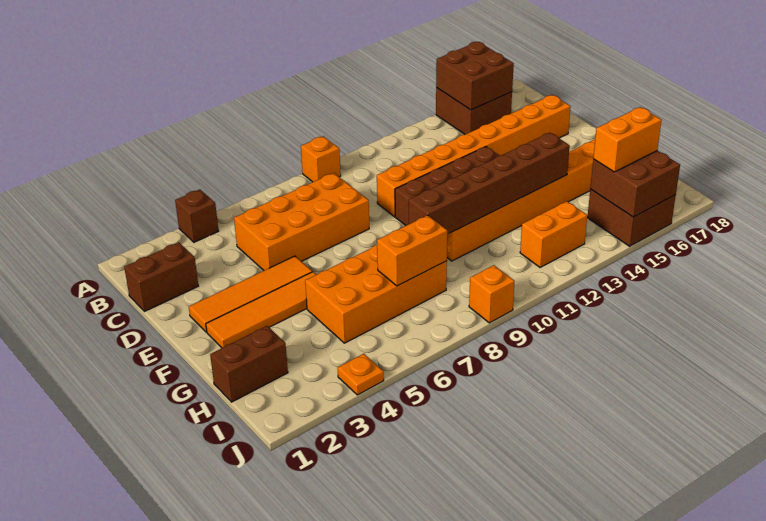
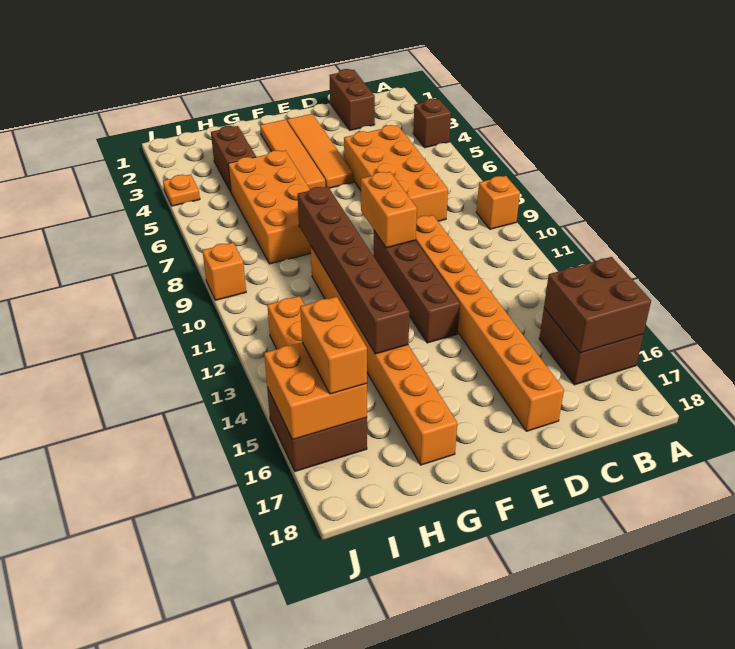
brown brick H1:H2 level 1 -> brown brick H3:H4 level 1
orange brick H7:H8 level 2 -> orange brick E9:E10 level 2
brown brick I15:J16 level 2 -> orange brick I15:J16 level 2

